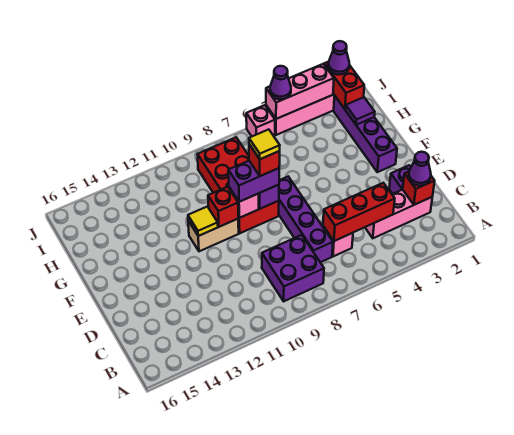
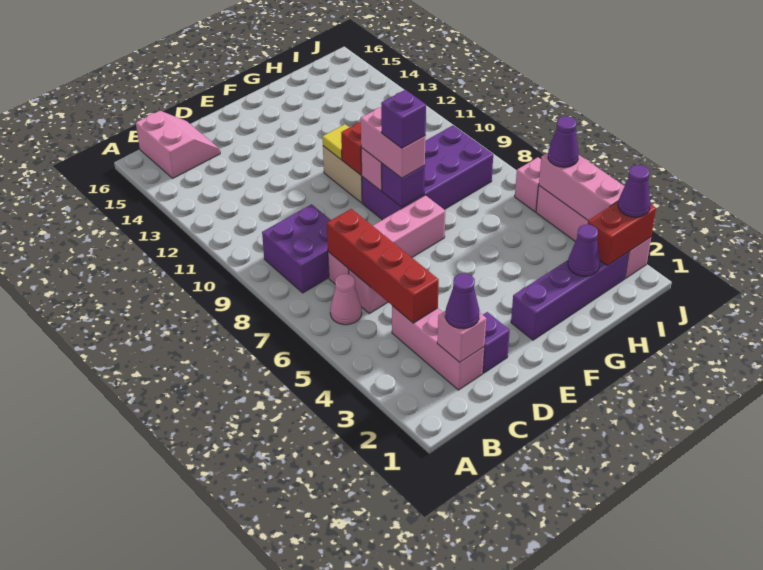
none -> pink cone B6 level 1
none -> pink slope B15:C16 level 1 top B
red brick C2 level 2 -> pink brick C2 level 2
red brick C4:C6 level 2 -> red brick C4:C7 level 2
purple brick C7:F7 level 1 -> pink brick C7:F7 level 1
red brick F8:I9 level 1 -> purple brick F8:I9 level 1
purple brick F8:F9 level 3 -> pink brick F8:F9 level 3
red brick F8 level 4 -> purple brick F8 level 4
yellow tile F8 level 5 -> none
purple tile H2 level 2 -> purple cone H2 level 2

